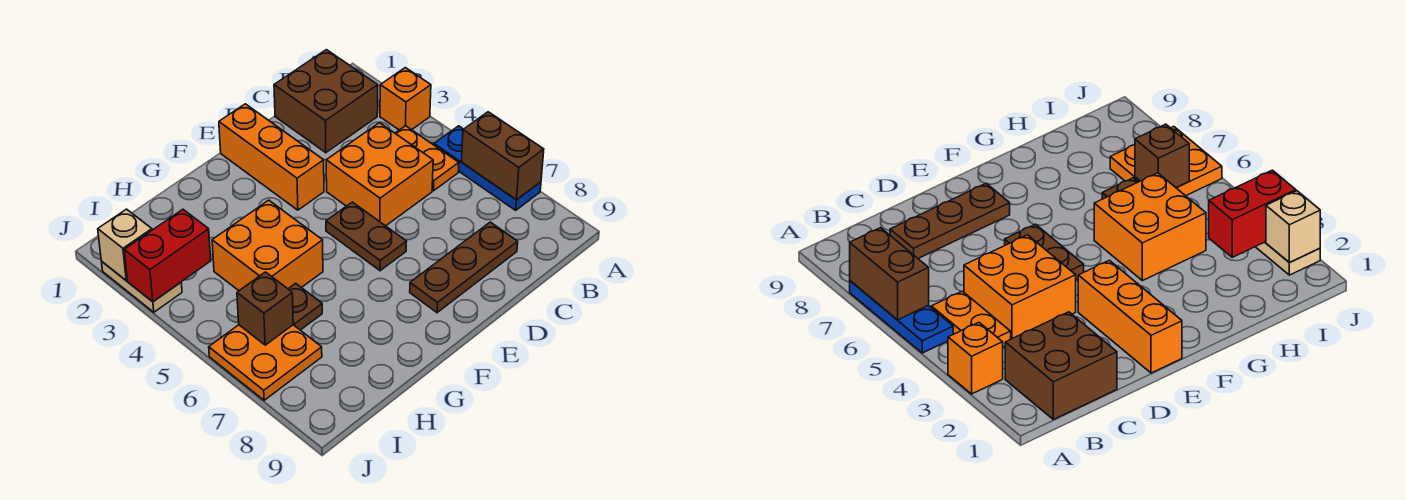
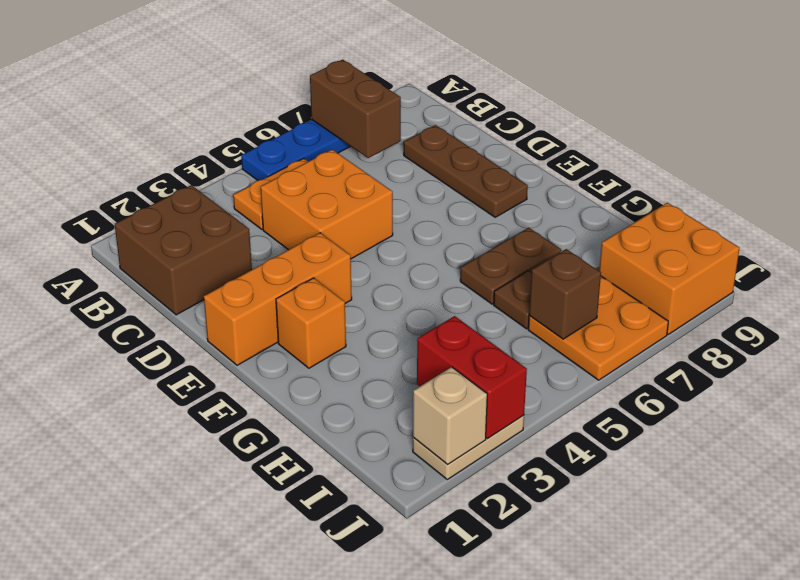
orange brick A3 level 1 -> orange brick F2 level 1
brown brick A6:A7 level 2 -> brown brick A7:B7 level 2
brown plate E5:E6 level 1 -> brown plate G6:G7 level 1
orange brick G4:H5 level 1 -> orange brick I8:J9 level 1

